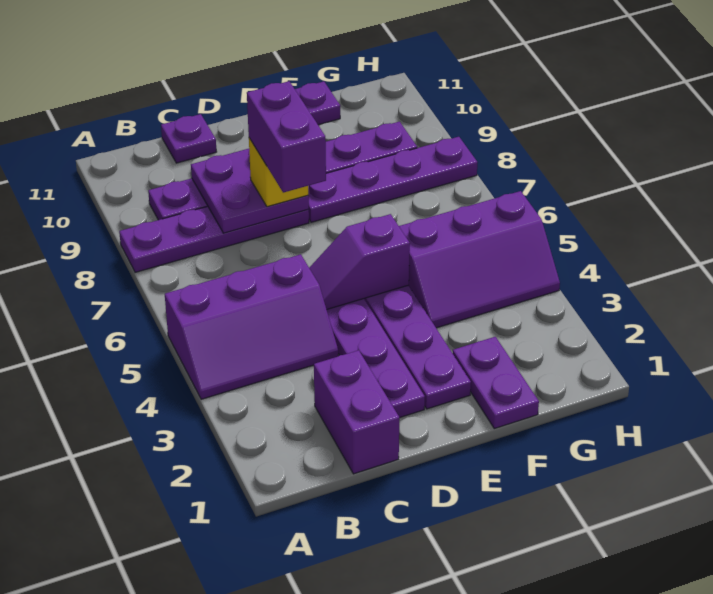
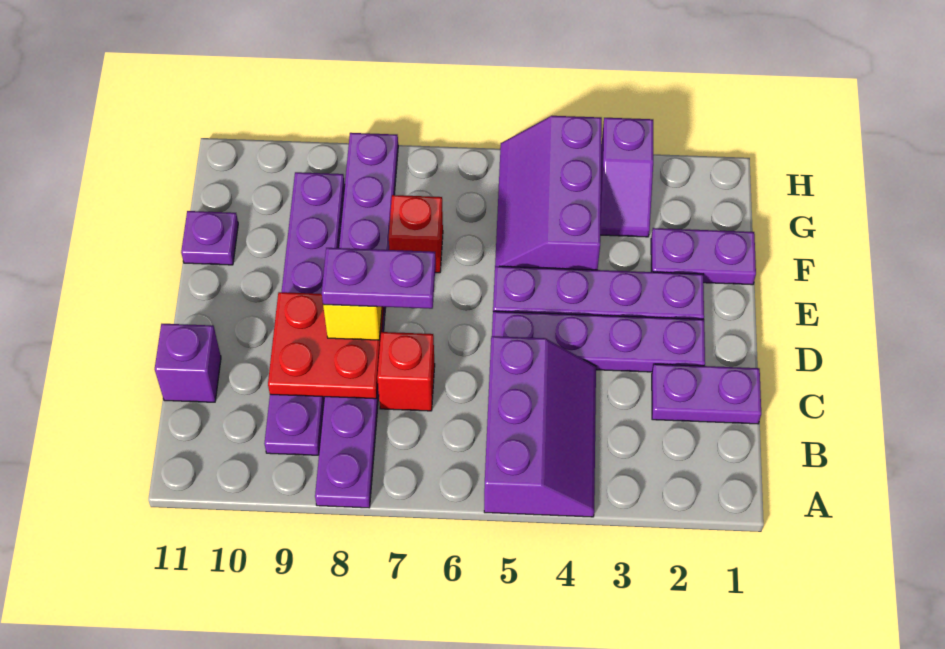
purple brick C1:C2 level 1 -> purple plate C1:C2 level 1
none -> red brick C7 level 1
purple plate C8:D9 level 2 -> red plate C8:D9 level 2
purple plate C11 level 1 -> purple brick C11 level 1
purple slope D5:E5 level 2 top E -> purple slope G3:H3 level 1 top H
purple brick D7:D8 level 4 -> purple plate D7:D8 level 4
purple slope F4:H5 level 1 top 5 -> purple slope F4:H5 level 1 top 4
none -> red brick F7 level 1

